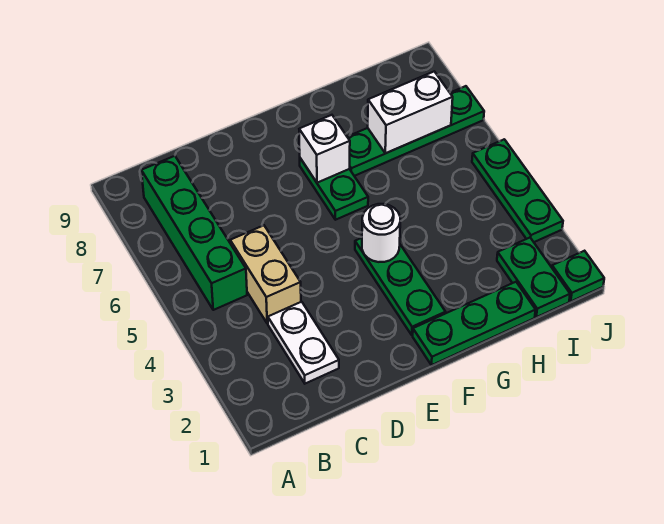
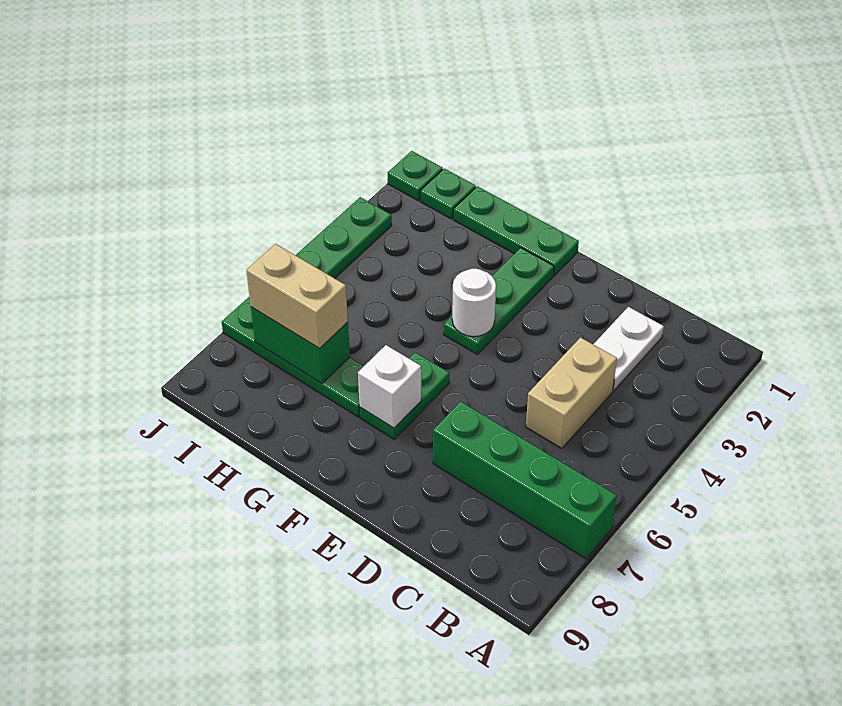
green brick B5:B8 level 1 -> green brick A7:D7 level 1
white brick H7:I7 level 2 -> green brick H7:I7 level 2
none -> tan brick H7:I7 level 3
green plate I1:I2 level 1 -> green plate I1 level 1

